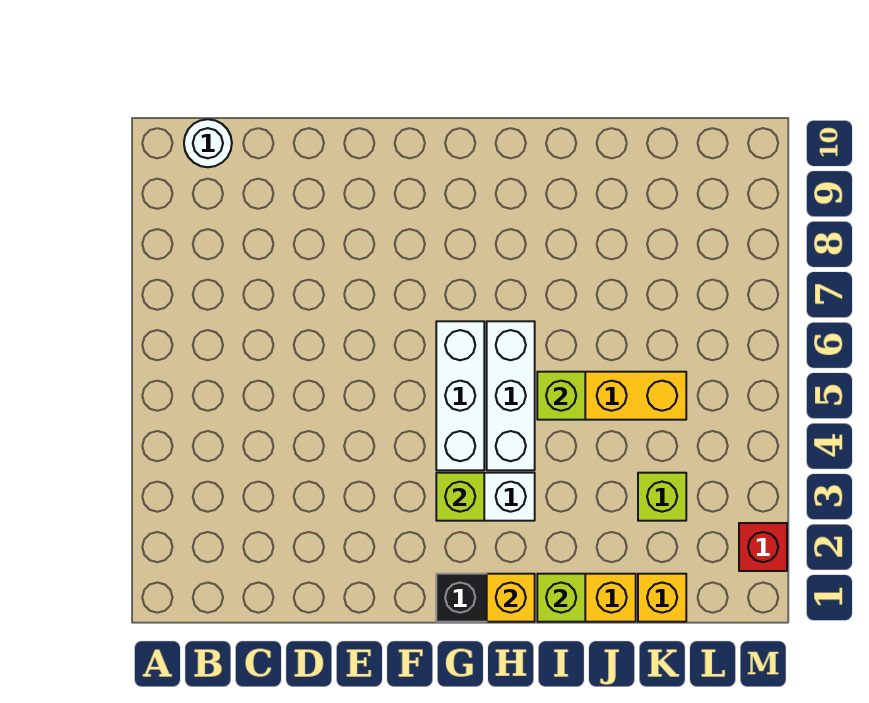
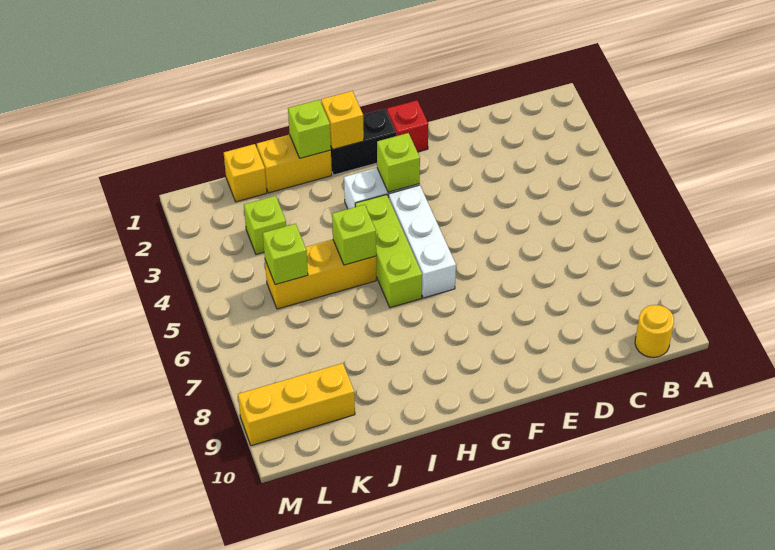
white round brick B10 level 1 -> yellow round brick B10 level 1
white brick H4:H6 level 1 -> lime brick H4:H6 level 1
none -> lime brick K5 level 2
none -> yellow brick K9:M9 level 1
red brick M2 level 1 -> red brick F1 level 1

